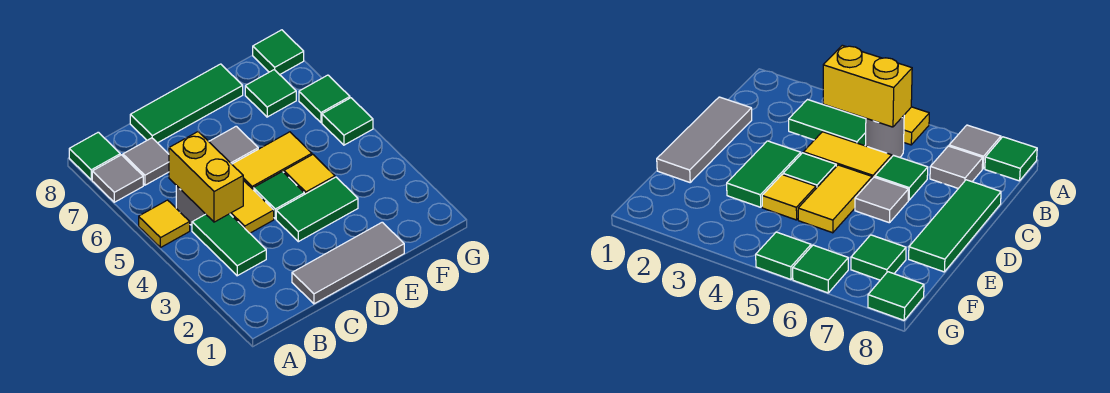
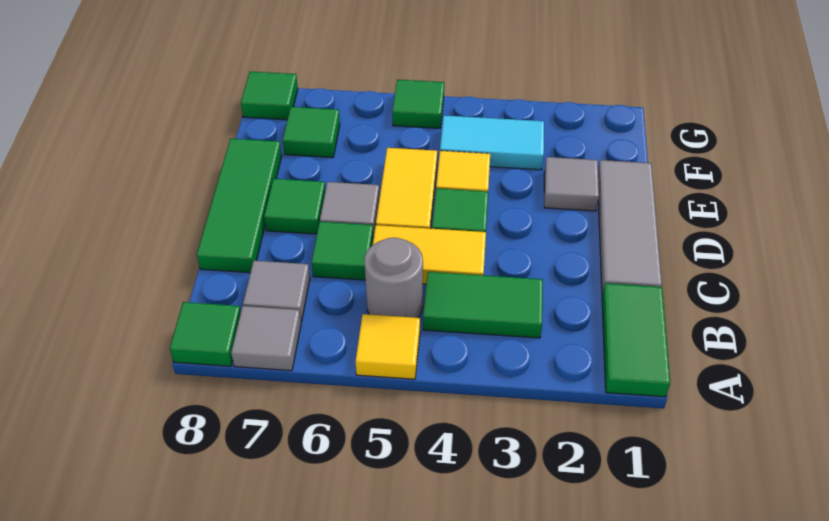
yellow brick B4:B5 level 2 -> none
green tile D3:E3 level 1 -> green tile A1:B1 level 1
none -> grey tile E2 level 1
none -> cyan tile F3:F4 level 1
green tile G6 level 1 -> green tile D7 level 1

